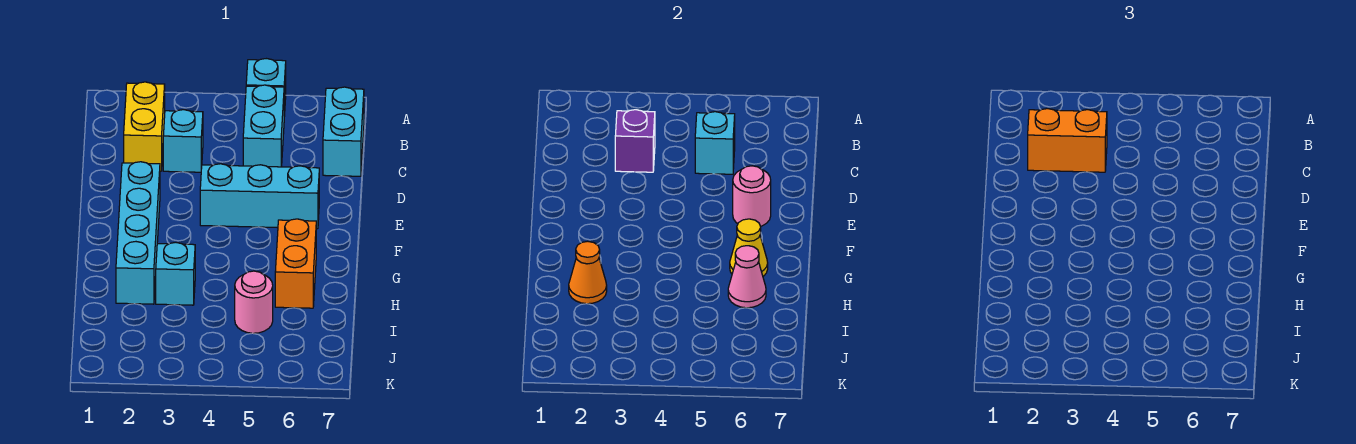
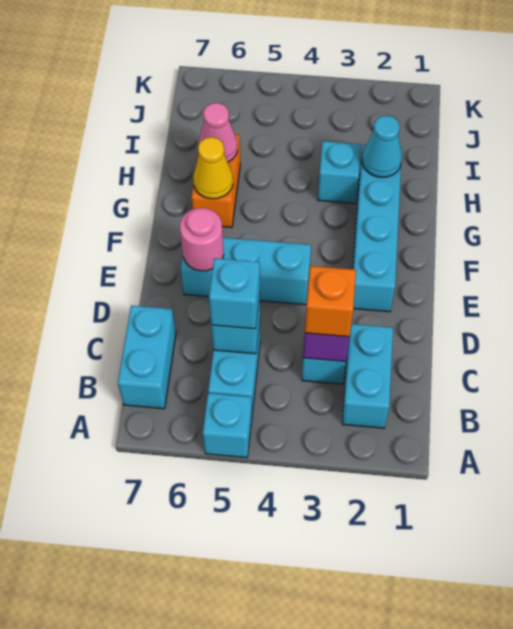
yellow brick B2:C2 level 1 -> cyan brick B2:C2 level 1
orange brick C2:C3 level 3 -> orange brick C3 level 3
none -> cyan brick C5 level 3
orange cone H2 level 2 -> cyan cone H2 level 2
pink round brick I5 level 1 -> none

